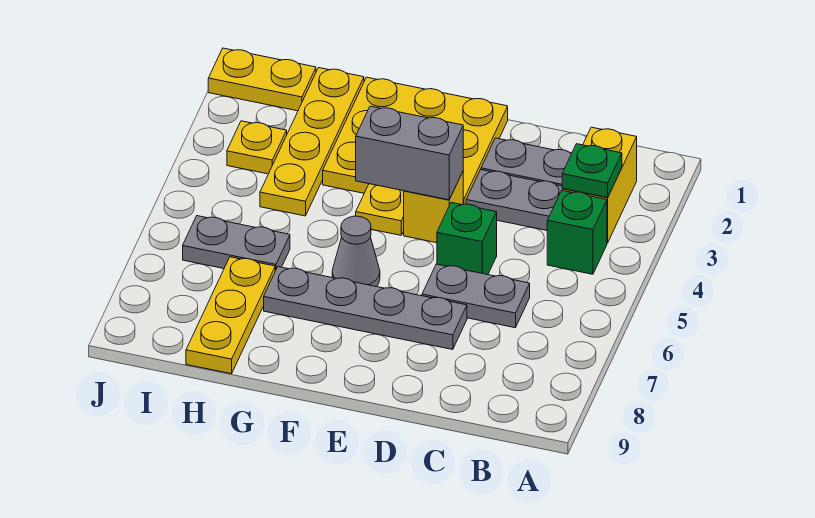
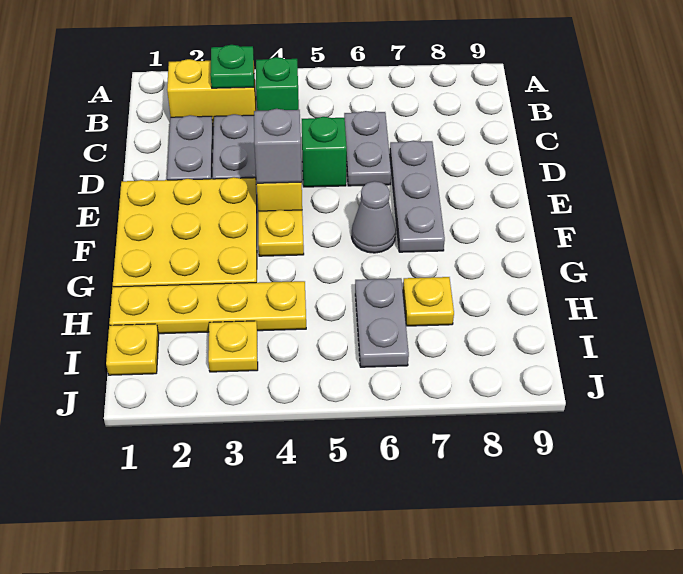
grey plate D7:G7 level 1 -> grey plate D7:F7 level 1
grey brick E4:F4 level 2 -> grey brick E4 level 2
yellow plate H7:H9 level 1 -> yellow plate H7 level 1
yellow plate I1:J1 level 1 -> yellow plate I1 level 1

